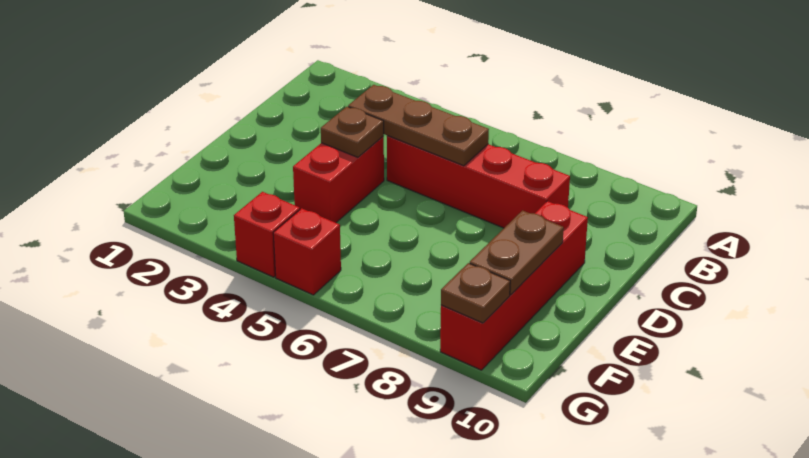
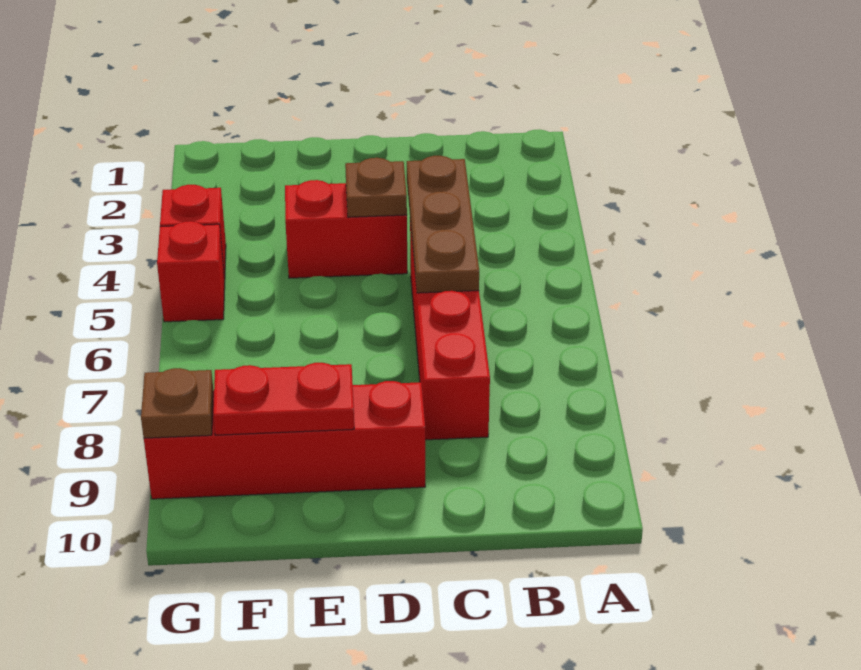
brown plate E9:F9 level 2 -> red plate E9:F9 level 2

